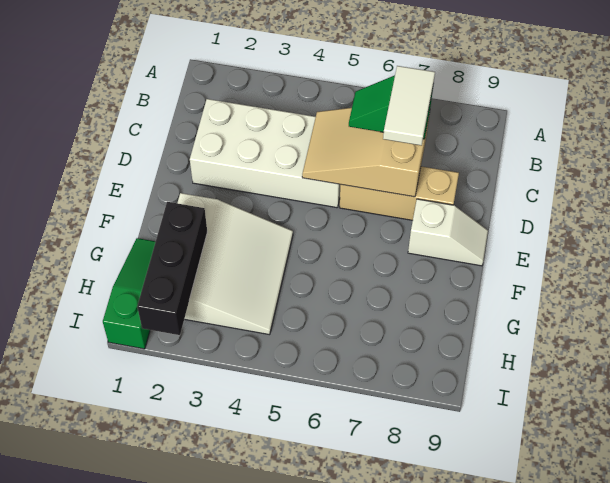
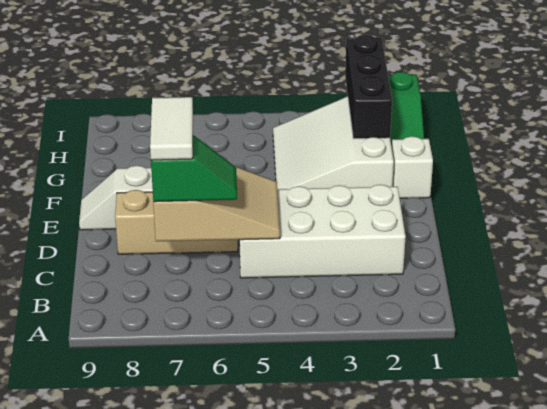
none -> white brick F1 level 1

